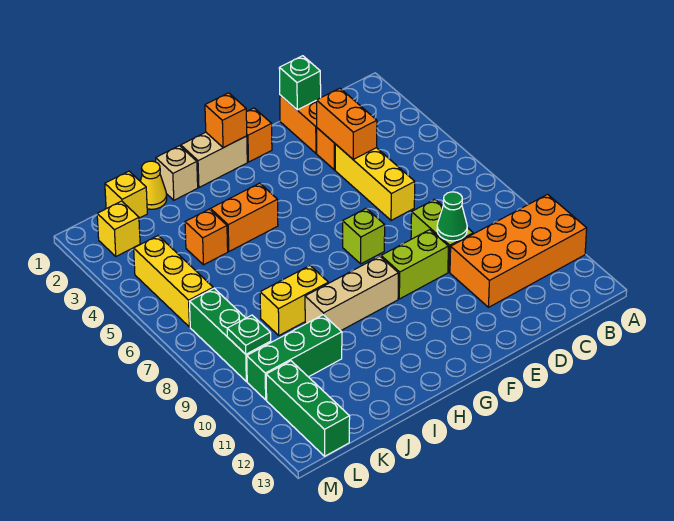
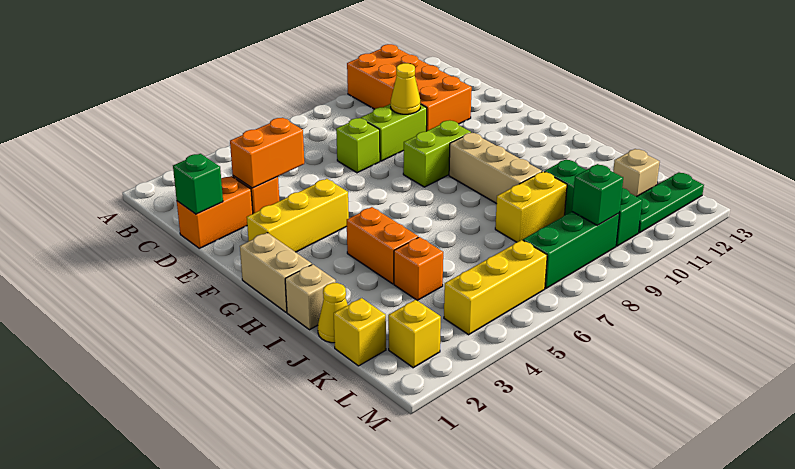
yellow brick D4:D6 level 1 -> yellow brick F2:F4 level 1
green cone D9 level 2 -> yellow cone D9 level 2
lime brick E9:F9 level 1 -> lime brick F8:F9 level 1
orange brick F1 level 1 -> none
lime brick F7 level 1 -> lime brick D7 level 1
orange brick G1 level 2 -> none
yellow brick I8:J8 level 1 -> yellow brick J8:J9 level 1
none -> tan brick K12 level 1
green plate L9 level 2 -> green brick L9 level 2
green brick L11:L13 level 1 -> green plate L11:L13 level 1

